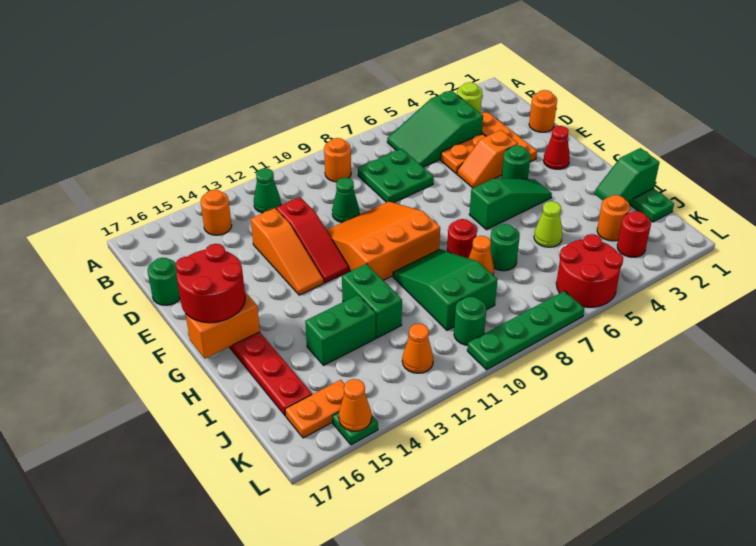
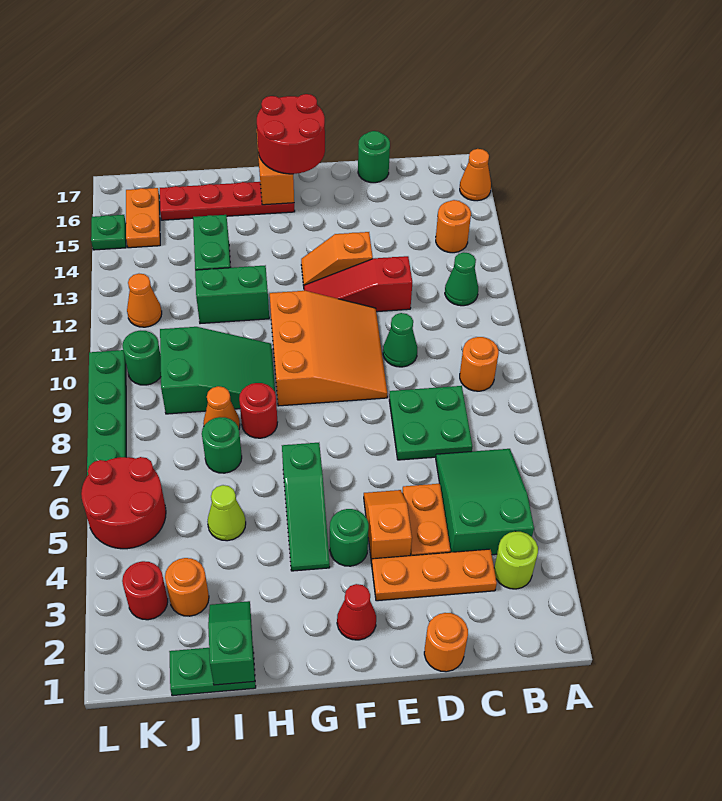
orange slope D13:F13 level 1 top D -> orange slope E13:F13 level 1 top E
orange cone L15 level 2 -> orange cone A16 level 1

